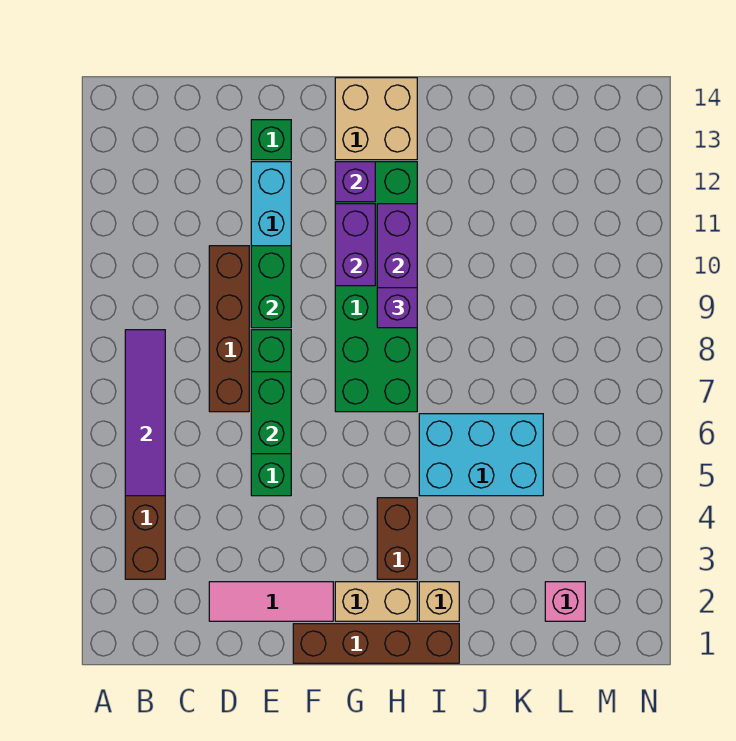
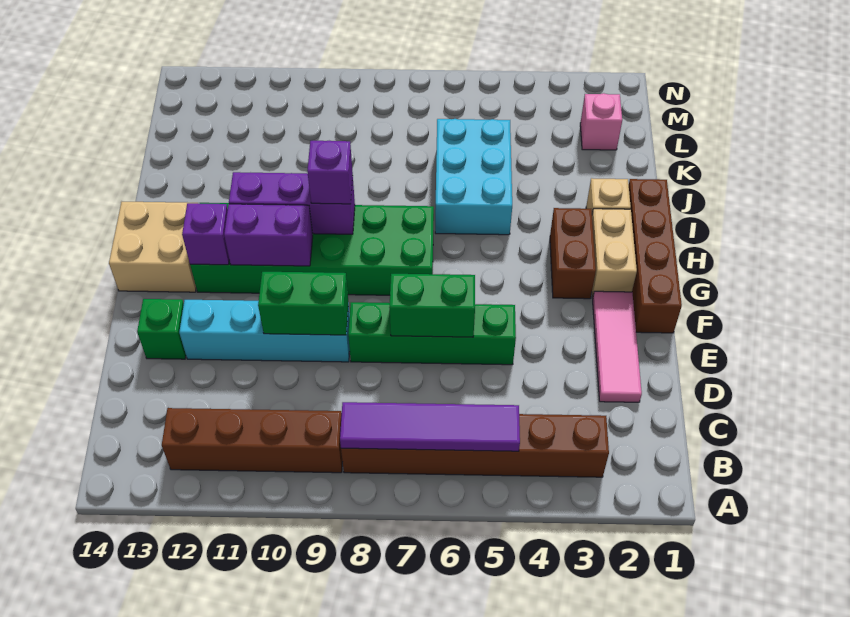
brown brick D7:D10 level 1 -> brown brick B9:B12 level 1
brown brick H3:H4 level 1 -> brown brick G3:H3 level 1

